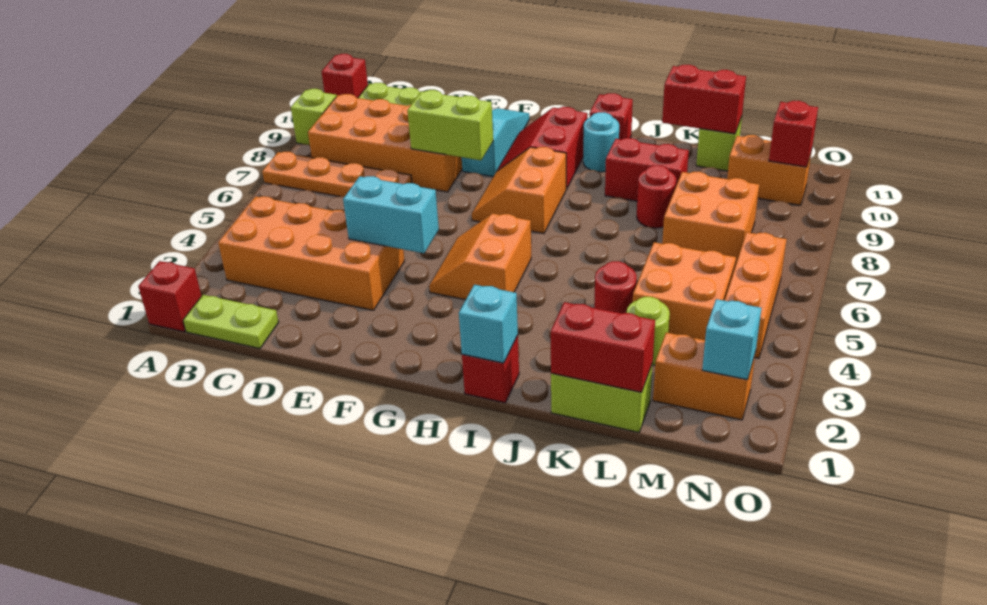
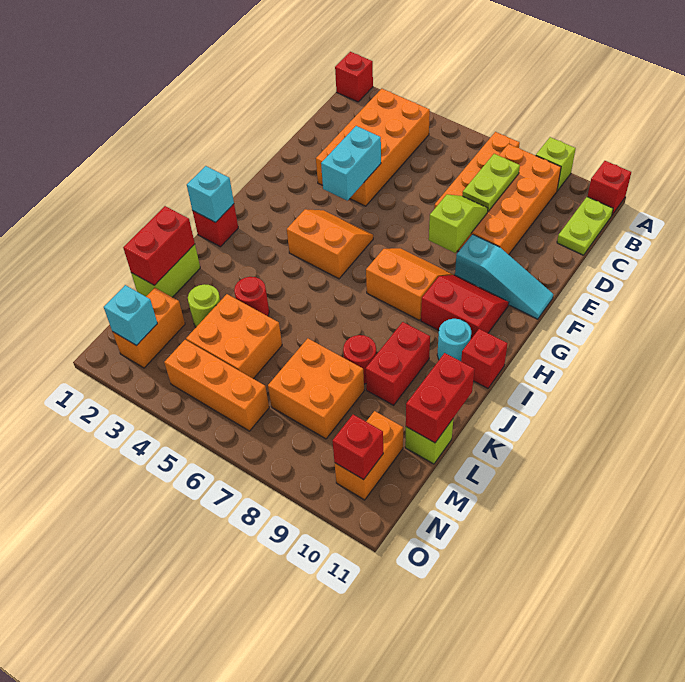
lime plate B1:C1 level 1 -> lime plate C8:D8 level 2
lime brick E8:F8 level 2 -> lime slope E8:F8 level 2 top F

